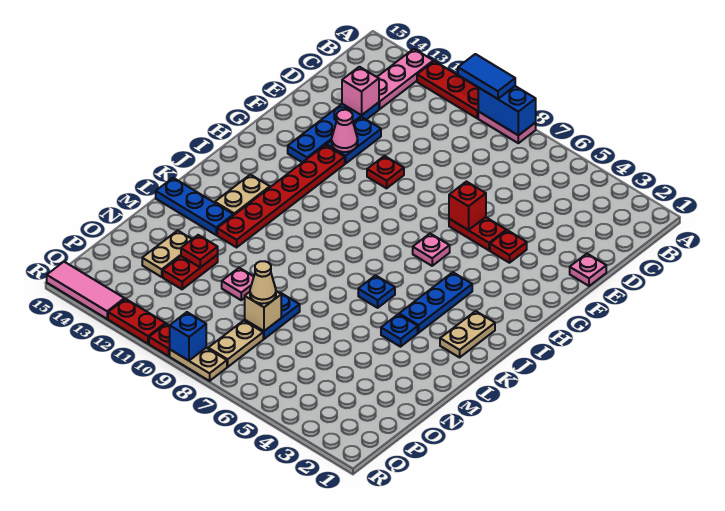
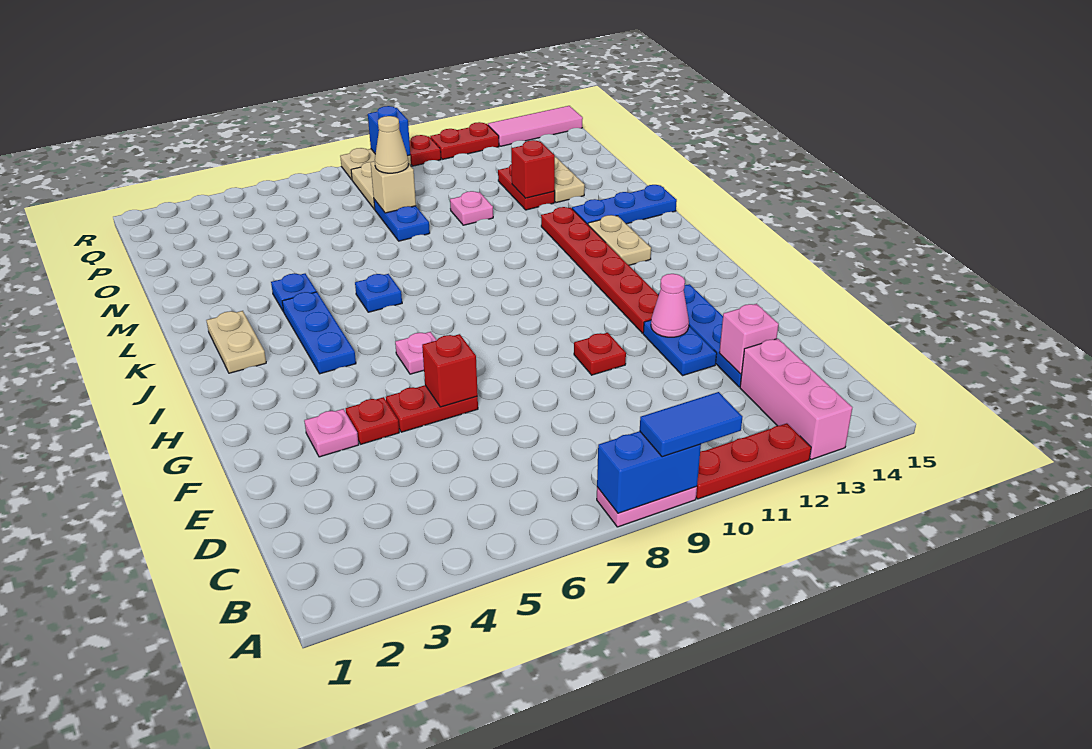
pink plate A13:C13 level 1 -> pink brick A13:C13 level 1
pink plate E1 level 1 -> pink plate F3 level 1
red plate N12 level 2 -> red brick N12 level 2

